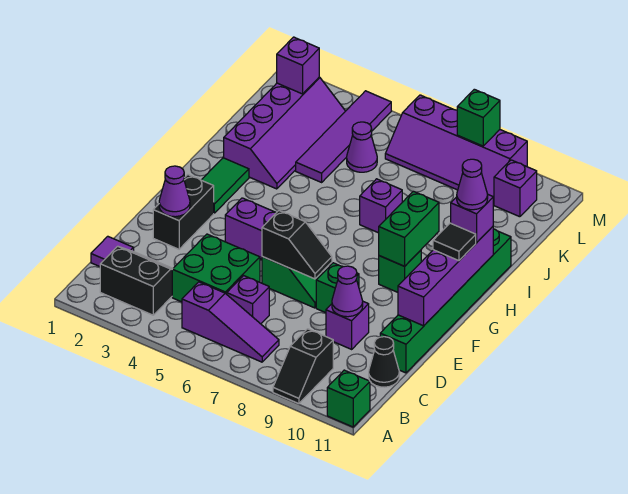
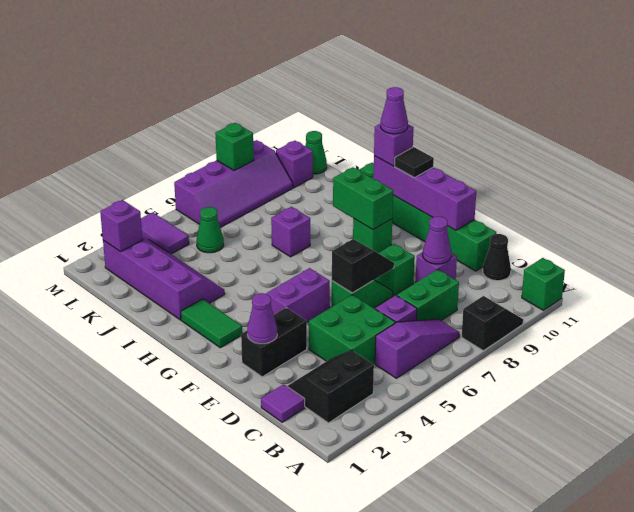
black slope A9:B9 level 1 top B -> black slope A8:A9 level 1 top 8
none -> green brick C7:C8 level 1
black brick E2:F2 level 1 -> black brick E2:E3 level 1
purple tile J4:M4 level 1 -> purple tile L4:M4 level 1
purple cone K5 level 1 -> green cone K5 level 1
none -> green cone L11 level 1

